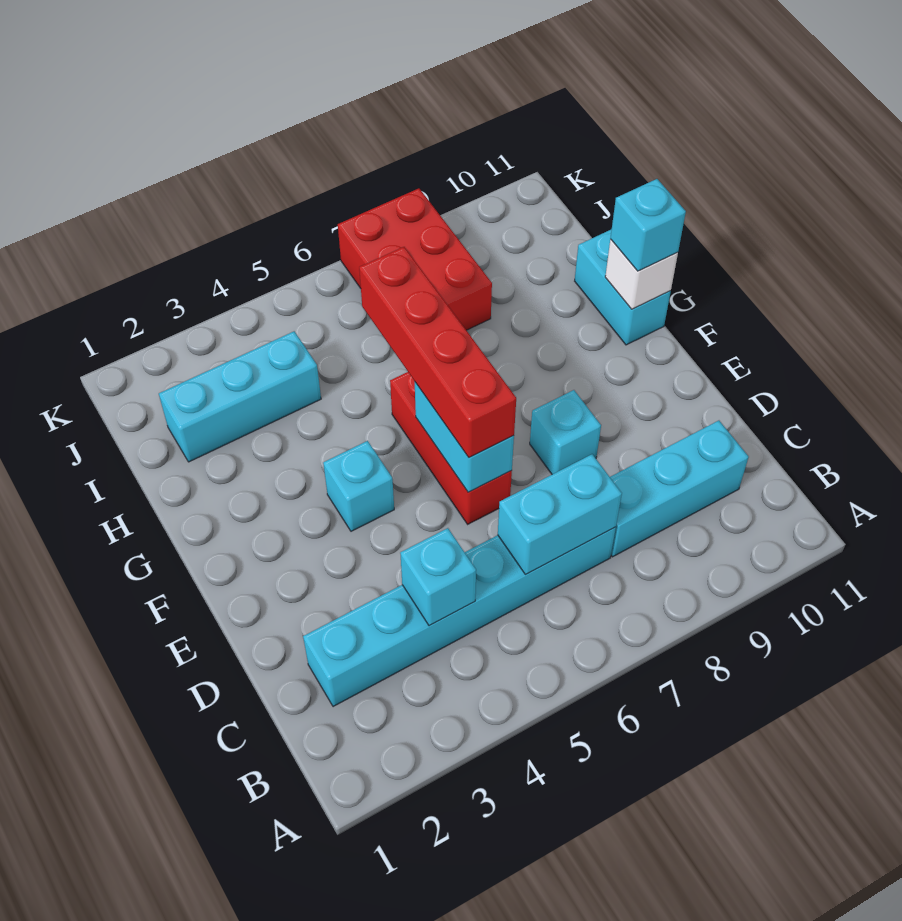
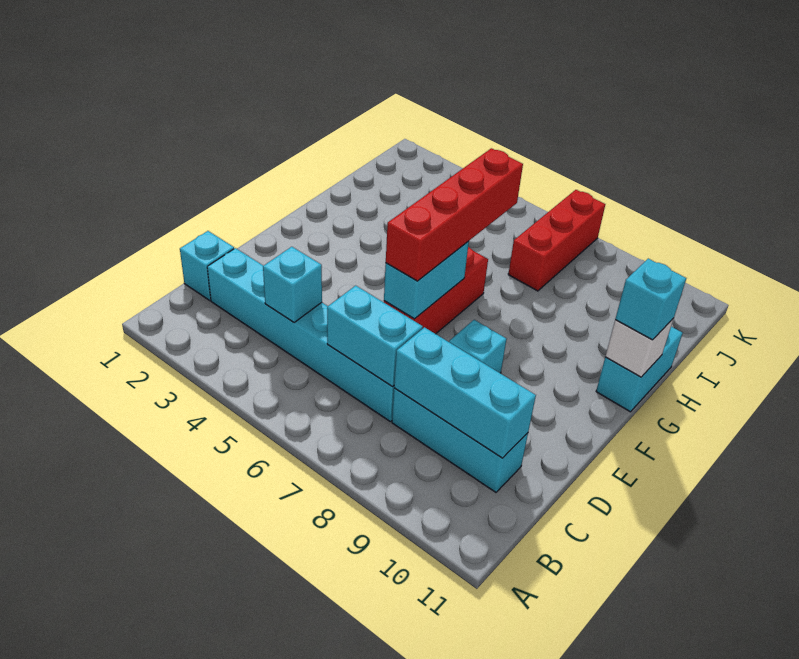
cyan brick F4 level 1 -> cyan brick C1 level 1
cyan brick I2:I4 level 1 -> cyan brick C8:C10 level 2
red brick I7:K8 level 1 -> red brick I7:K7 level 1

